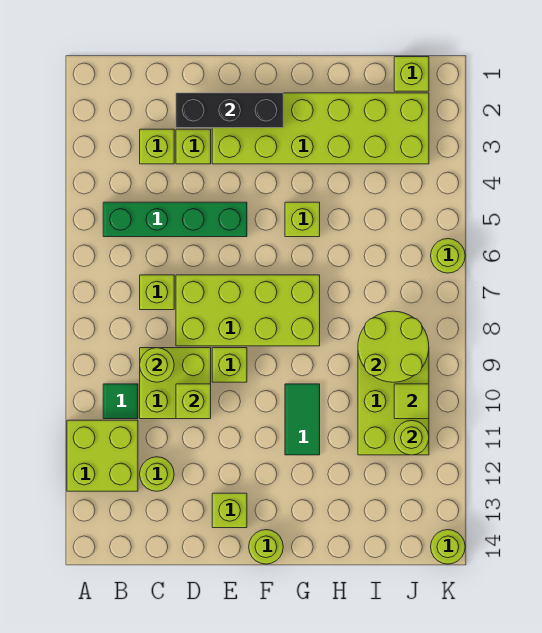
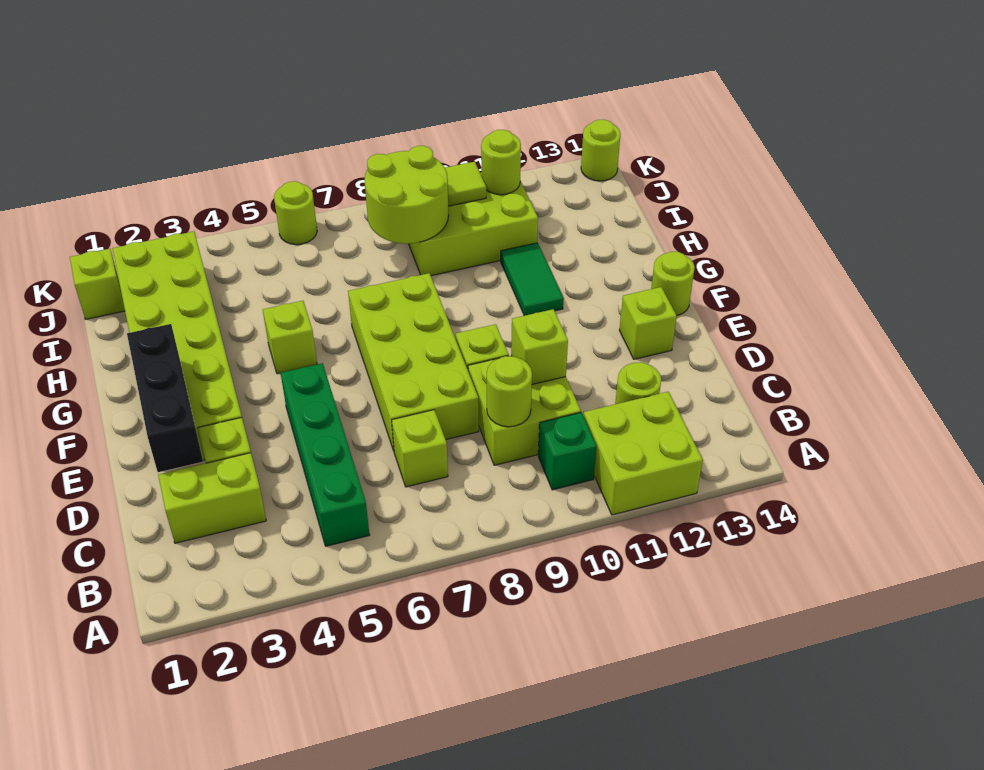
green tile B10 level 1 -> green brick B10 level 1
lime brick C3 level 1 -> lime brick C2:C3 level 1
green tile G10:G11 level 1 -> green tile G11:H11 level 1

